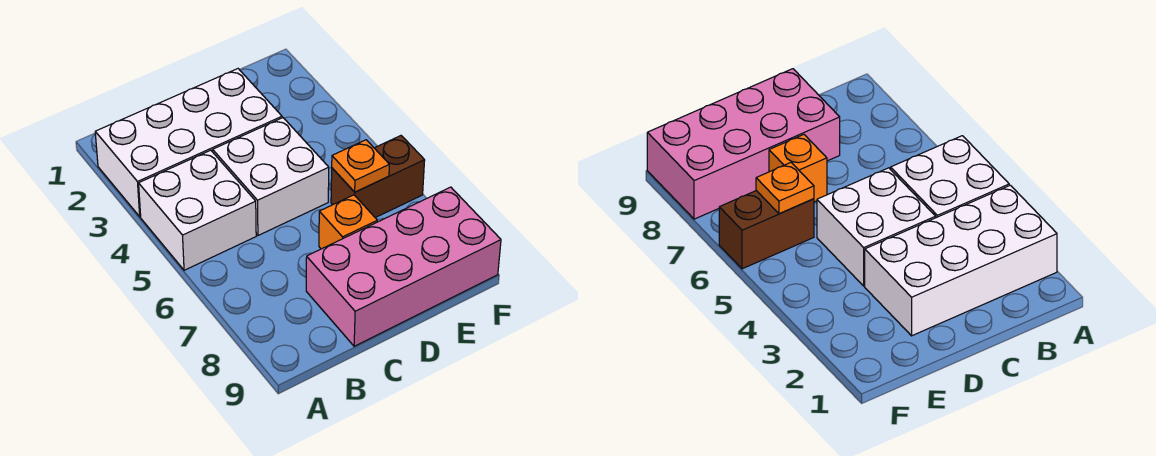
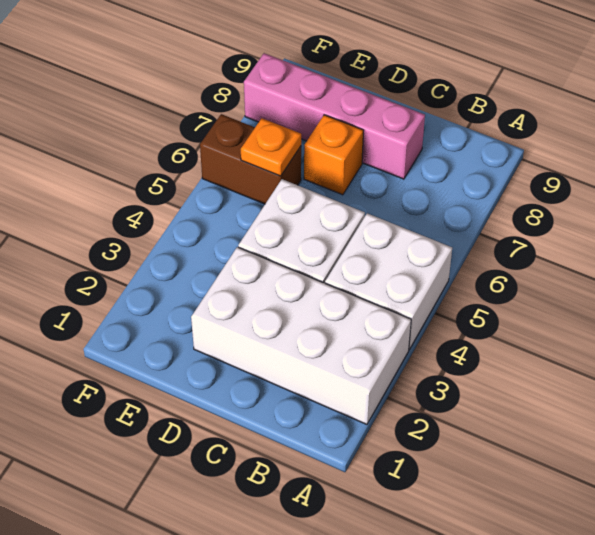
pink brick C8:F9 level 1 -> pink brick C8:F8 level 1

